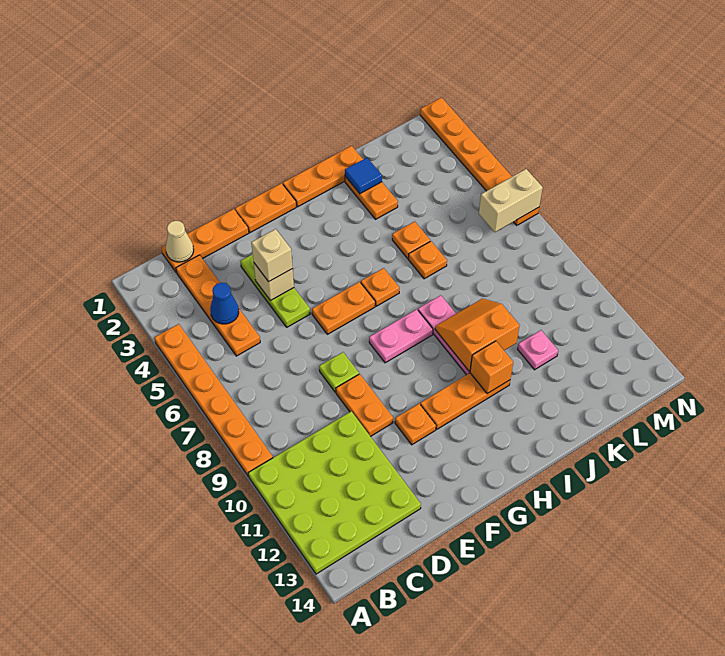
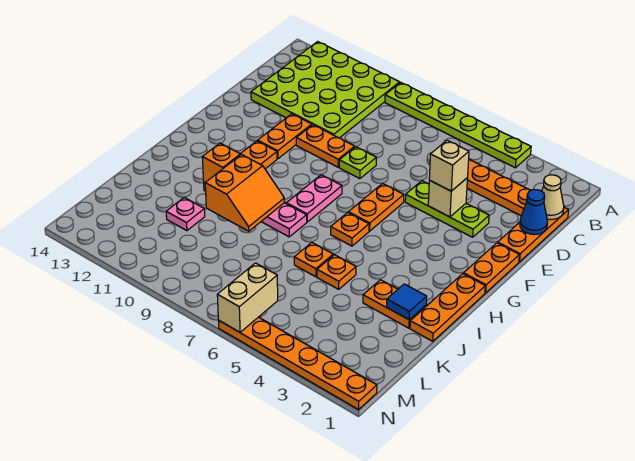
orange plate A4:A9 level 1 -> lime plate A4:A9 level 1
blue cone C4 level 2 -> blue cone D1 level 2
orange plate F11 level 1 -> orange plate E11:F11 level 1

